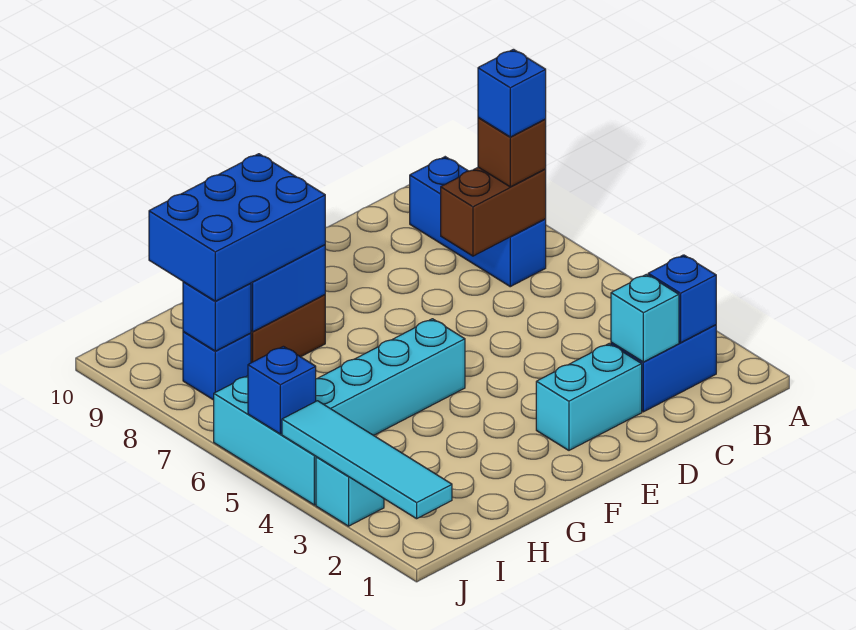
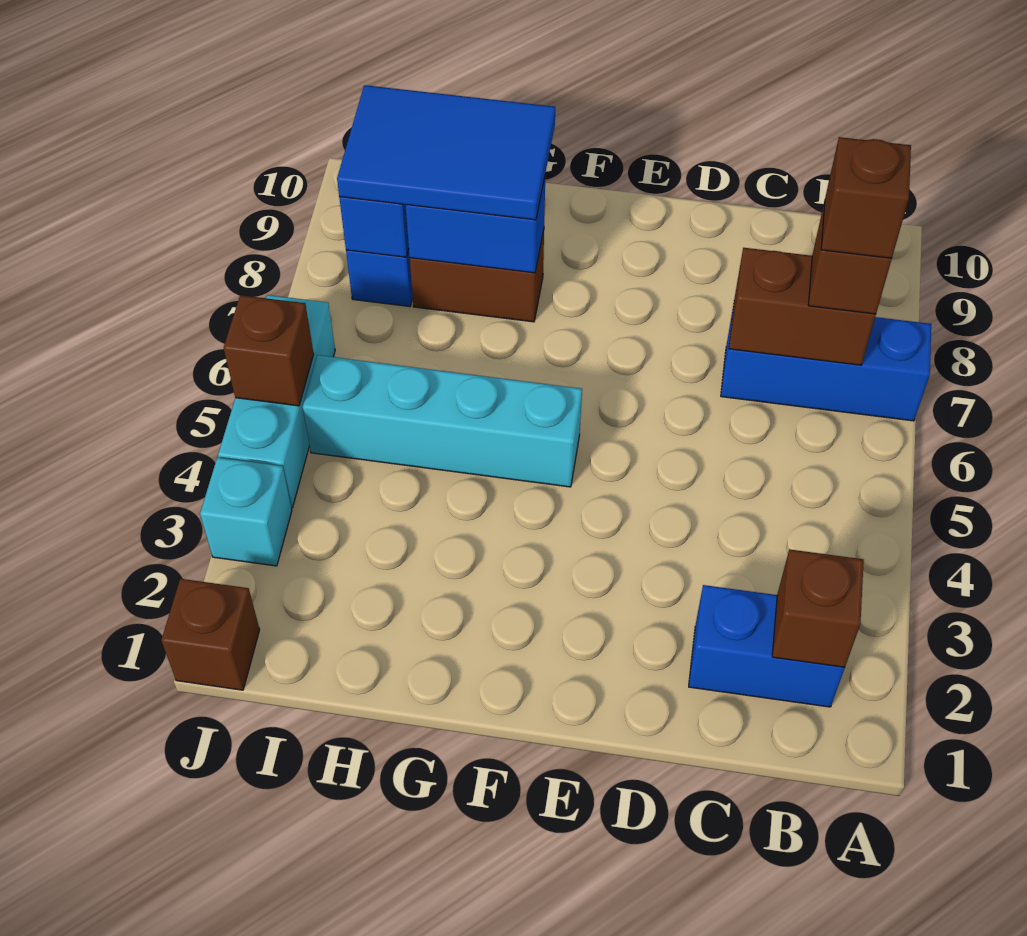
blue brick B2 level 2 -> brown brick B2 level 2
blue brick B7:B9 level 1 -> blue brick A7:C7 level 1
blue brick B7 level 4 -> brown brick B7 level 4
cyan brick C2 level 2 -> none
cyan brick D2:E2 level 1 -> none
blue brick G8:I9 level 3 -> blue tile G8:I9 level 3
none -> brown brick J1 level 1
cyan tile J1:J4 level 2 -> none
blue brick J5 level 2 -> brown brick J5 level 2

